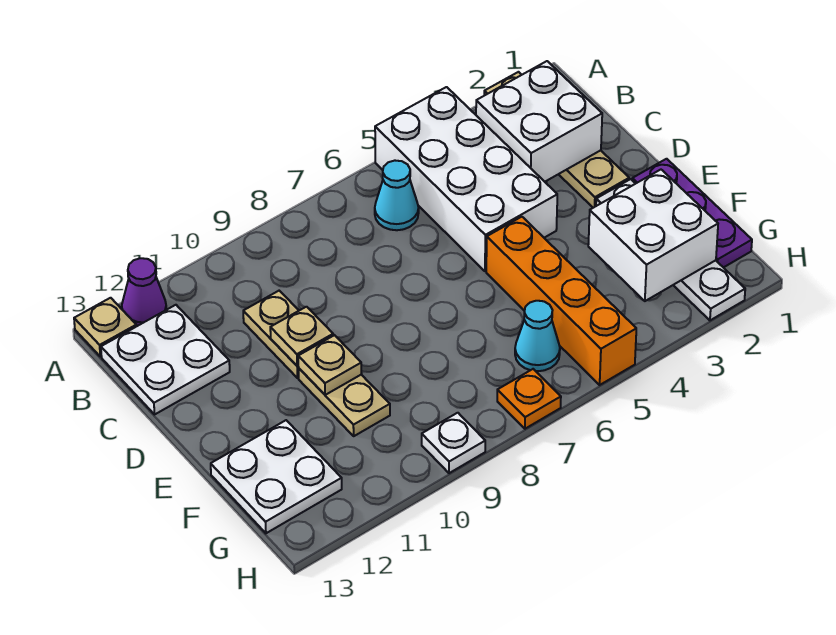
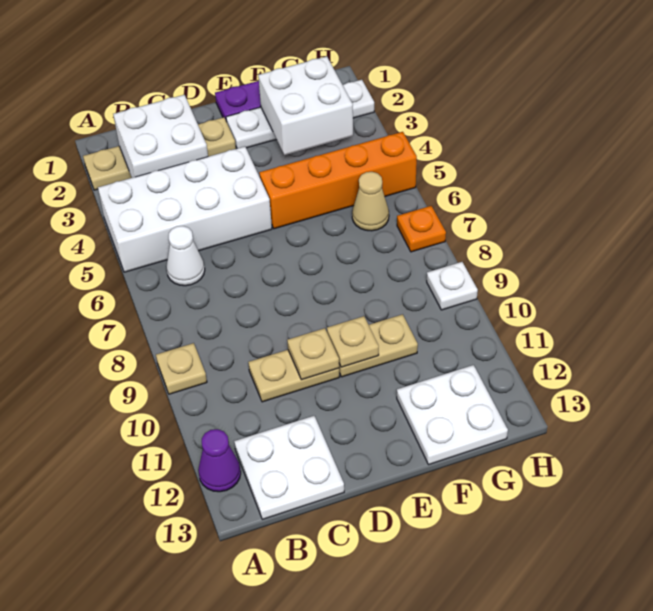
tan plate A13 level 1 -> tan plate A9 level 1
cyan cone B6 level 1 -> white cone B6 level 1
cyan cone G6 level 1 -> tan cone G6 level 1

